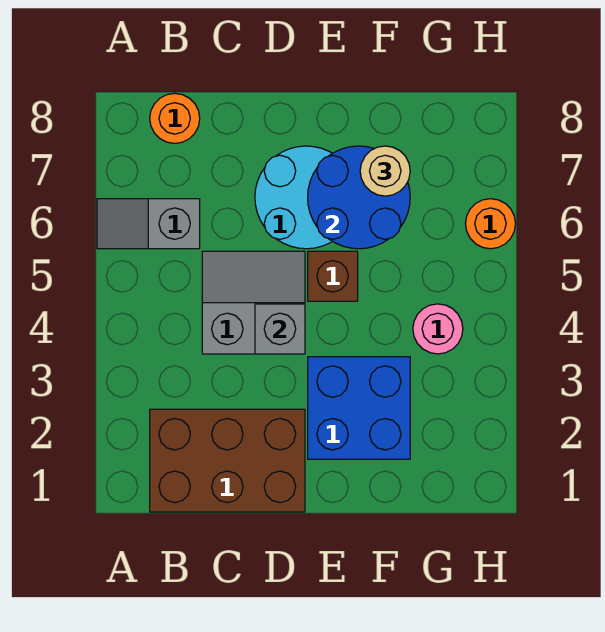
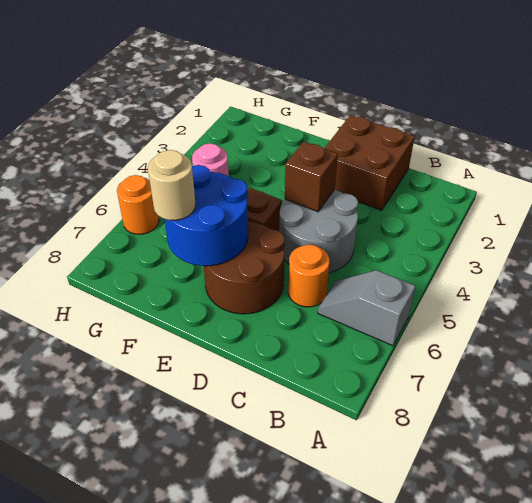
grey slope A6:B6 level 1 top B -> grey slope A6:B6 level 1 top A
brown brick B1:D2 level 1 -> brown brick C1:D2 level 1
orange round brick B8 level 1 -> orange round brick C6 level 1
grey slope C4:D5 level 1 top 4 -> grey round brick C4:D5 level 1
grey brick D4 level 2 -> brown brick D4 level 2
cyan round brick D6:E7 level 1 -> brown round brick D6:E7 level 1
blue brick E2:F3 level 1 -> none

